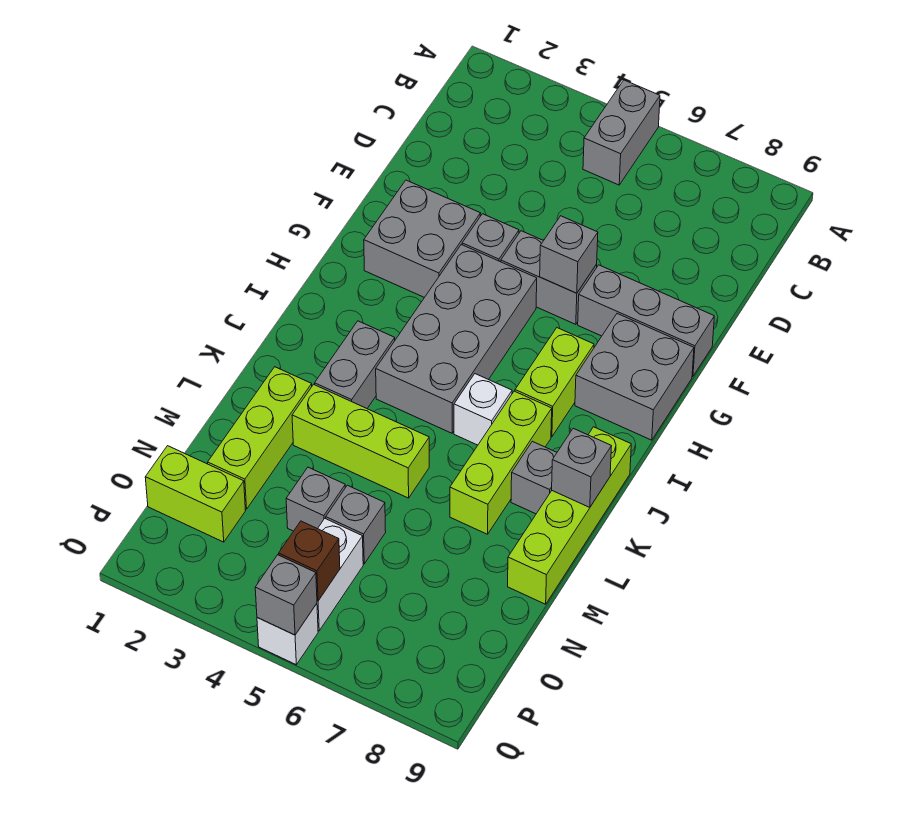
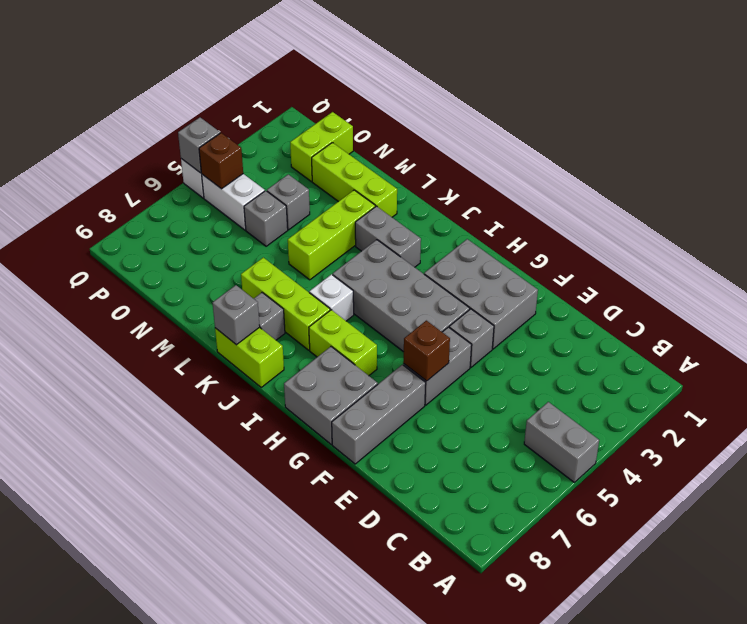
grey brick F2:G3 level 1 -> grey brick F2:H3 level 1
grey brick F6 level 2 -> brown brick F6 level 2
lime brick J9:M9 level 1 -> lime brick J9:K9 level 1

